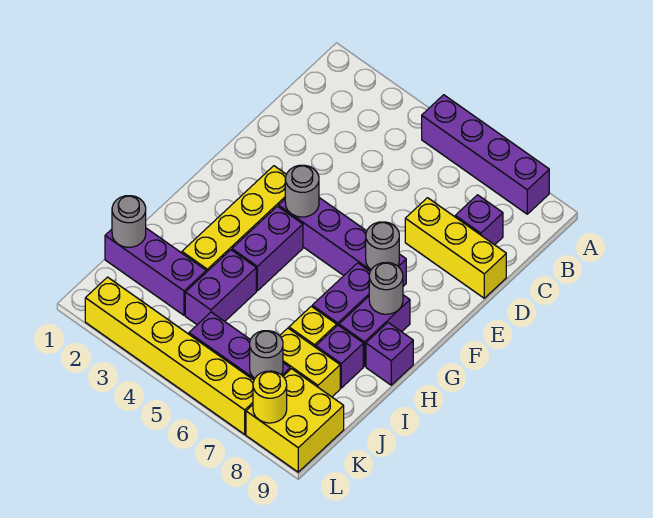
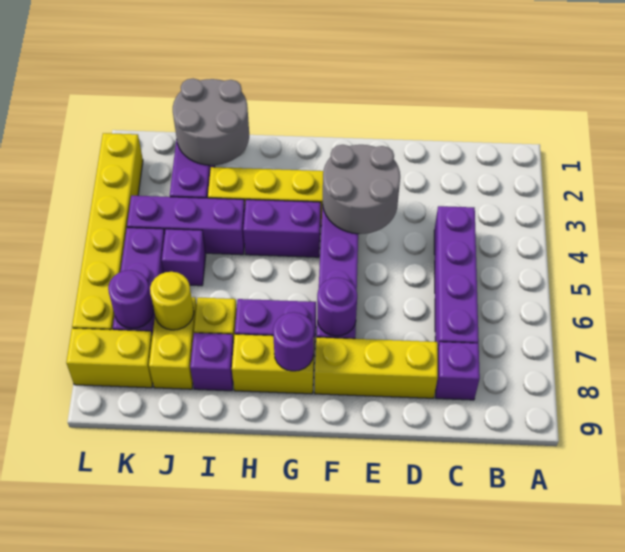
purple brick A5:A8 level 1 -> purple brick C4:C7 level 1
yellow brick D7:D9 level 1 -> yellow brick D8:F8 level 1
grey round brick F4 level 2 -> grey round brick E3:F4 level 2
grey round brick F7 level 2 -> purple round brick F7 level 2
purple brick G8:H8 level 1 -> yellow brick G8:H8 level 1
grey round brick G8 level 2 -> purple round brick G8 level 2
purple brick H9 level 1 -> purple brick J5 level 1
purple brick I4:J4 level 1 -> purple brick I4:K4 level 1
grey round brick J1 level 2 -> grey round brick I1:J2 level 2
grey round brick K7 level 2 -> purple round brick K7 level 2
yellow brick K8:L9 level 1 -> yellow brick K8:L8 level 1
yellow round brick L8 level 2 -> yellow round brick J7 level 2

